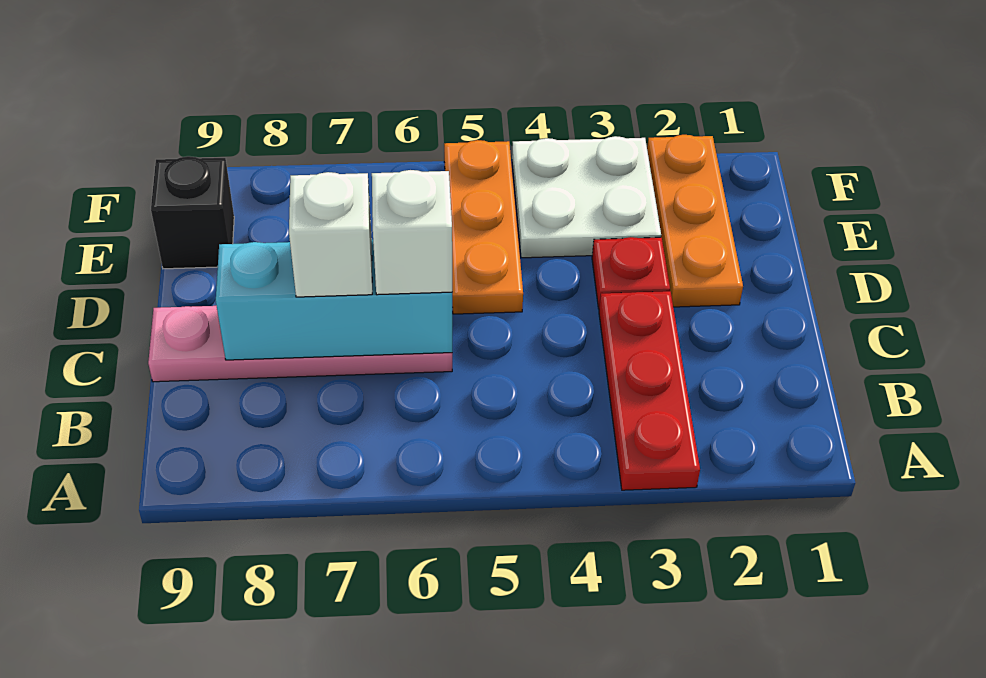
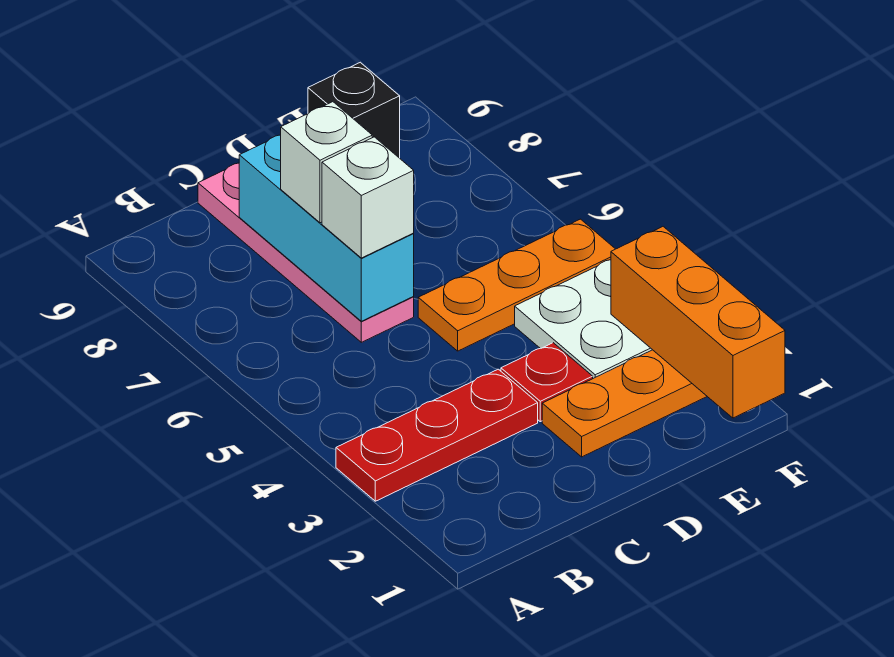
none -> orange brick F1:F3 level 2

